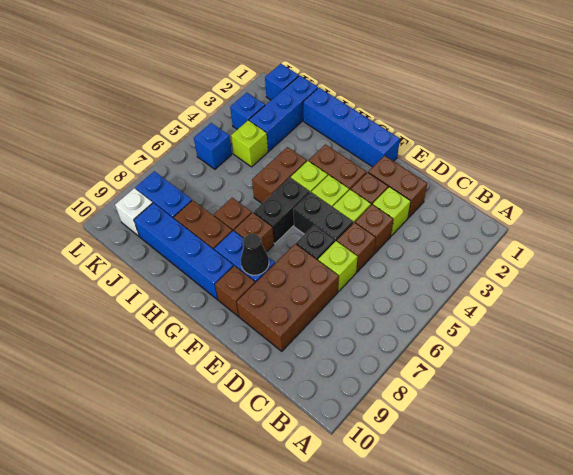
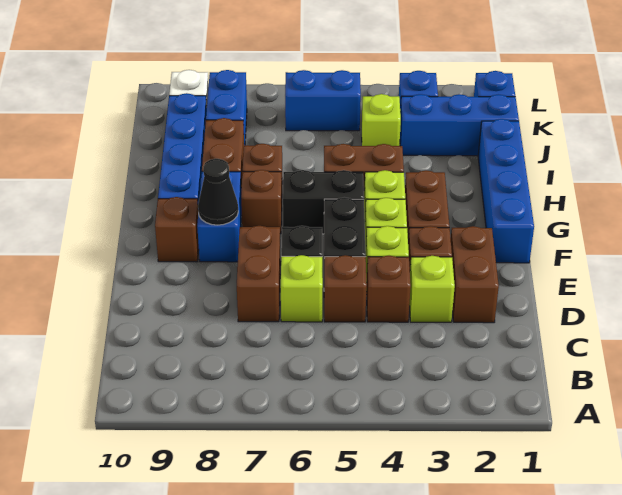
brown brick D7:E9 level 1 -> brown brick D7:E7 level 1
blue brick K5 level 1 -> blue brick K5:K6 level 1

